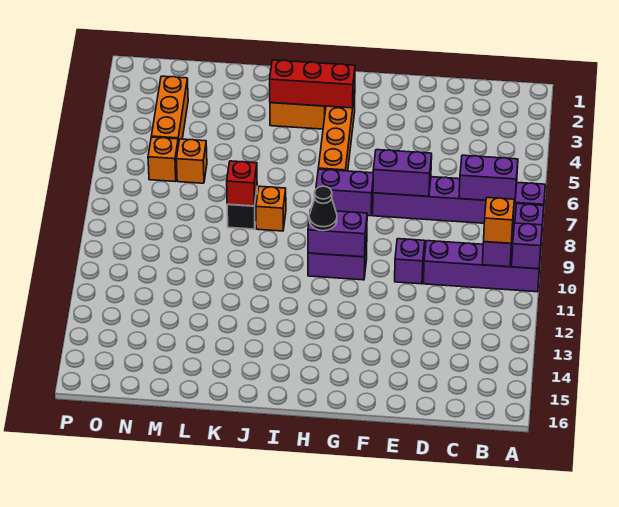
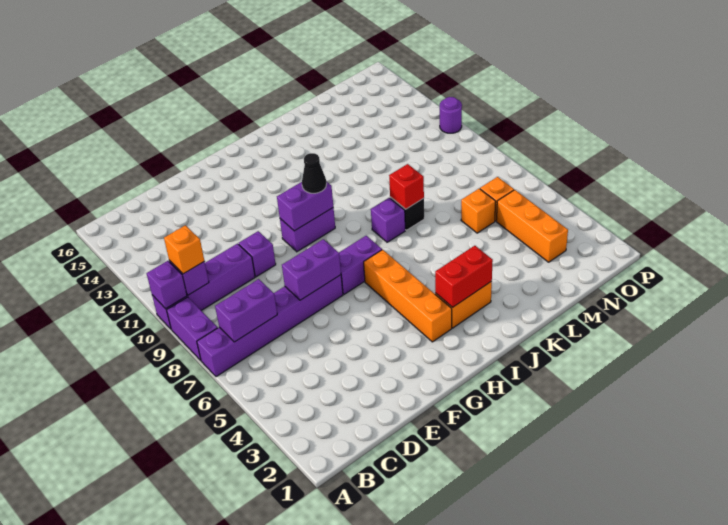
red brick H3:J3 level 2 -> red brick I3:J3 level 2
orange brick J8 level 1 -> purple brick J8 level 1
none -> purple round brick P11 level 1

